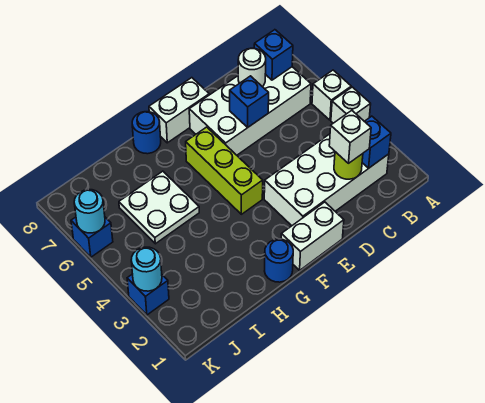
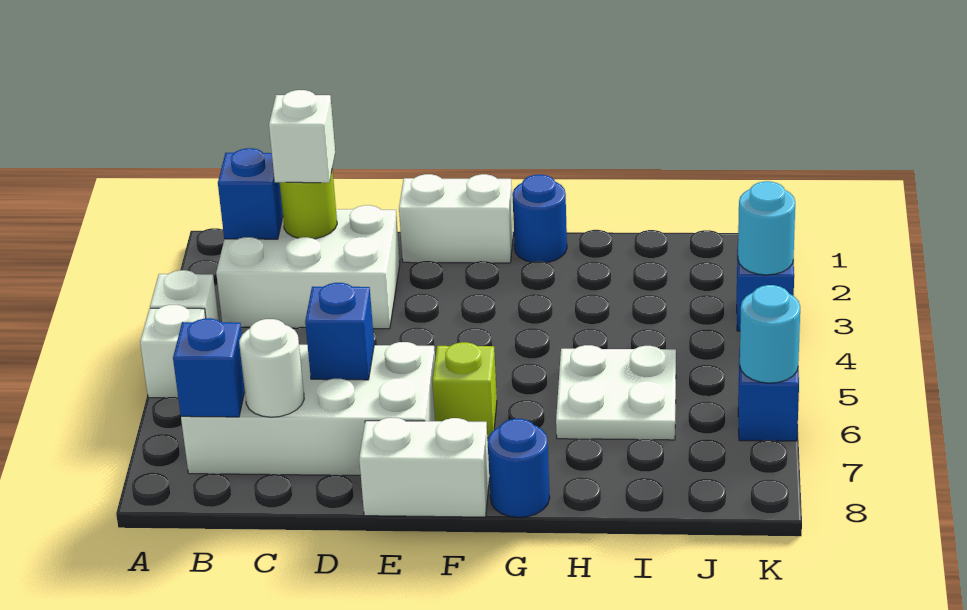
white brick B2:E3 level 1 -> white brick B2:D3 level 1
lime brick F4:F6 level 1 -> lime brick F6 level 1

